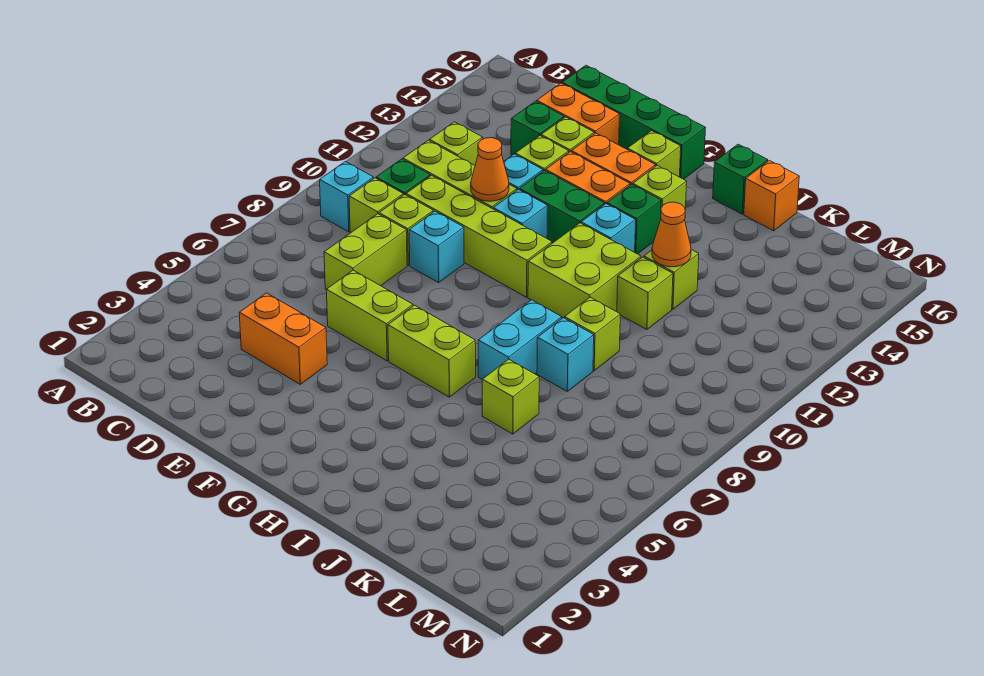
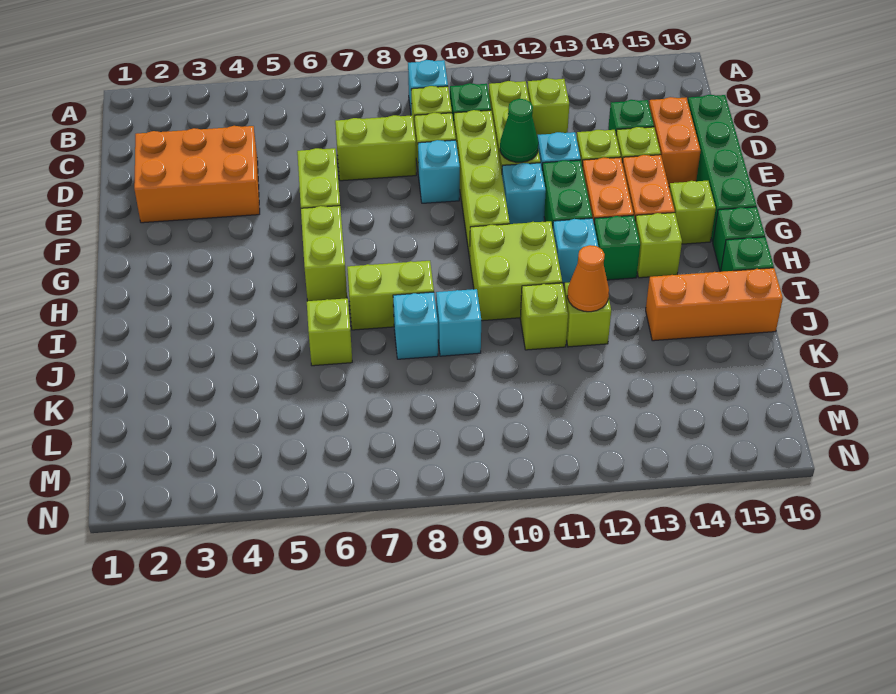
orange brick D4:E4 level 1 -> orange brick D2:E4 level 1
orange cone E11 level 2 -> green cone E11 level 2
none -> green brick H16 level 1
cyan brick I7:I8 level 1 -> lime brick I7:I8 level 1
lime brick J9 level 1 -> cyan brick J9 level 1
orange brick J16 level 1 -> orange brick J14:J16 level 1

